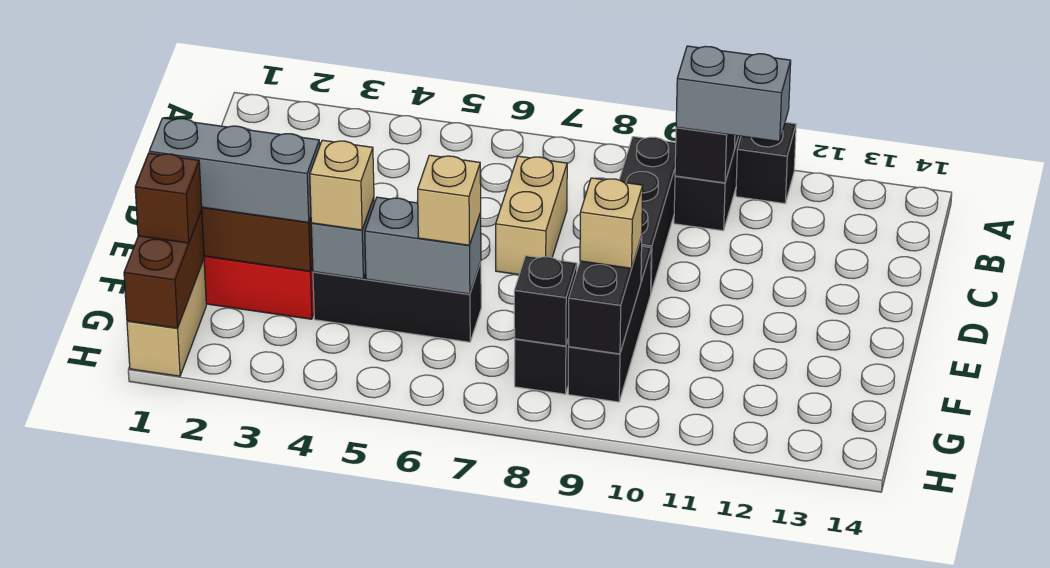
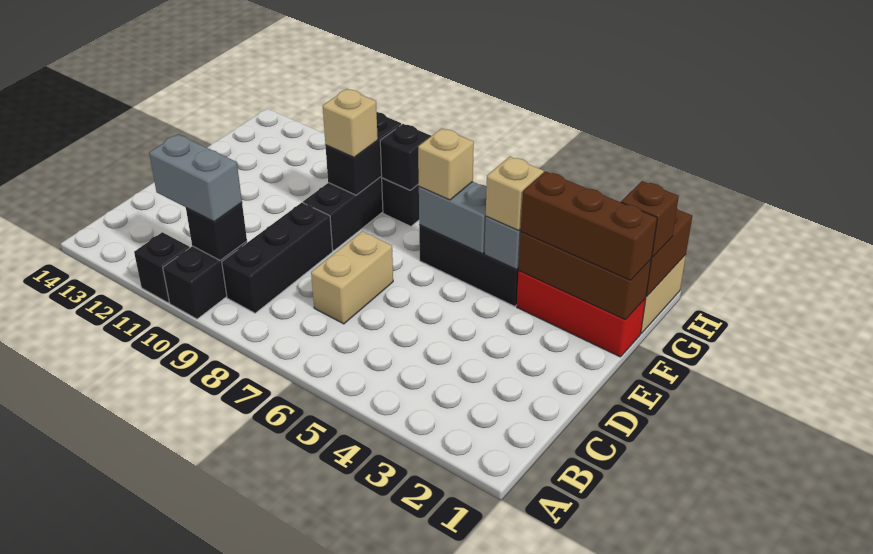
grey brick F1:F3 level 3 -> brown brick F1:F3 level 3

